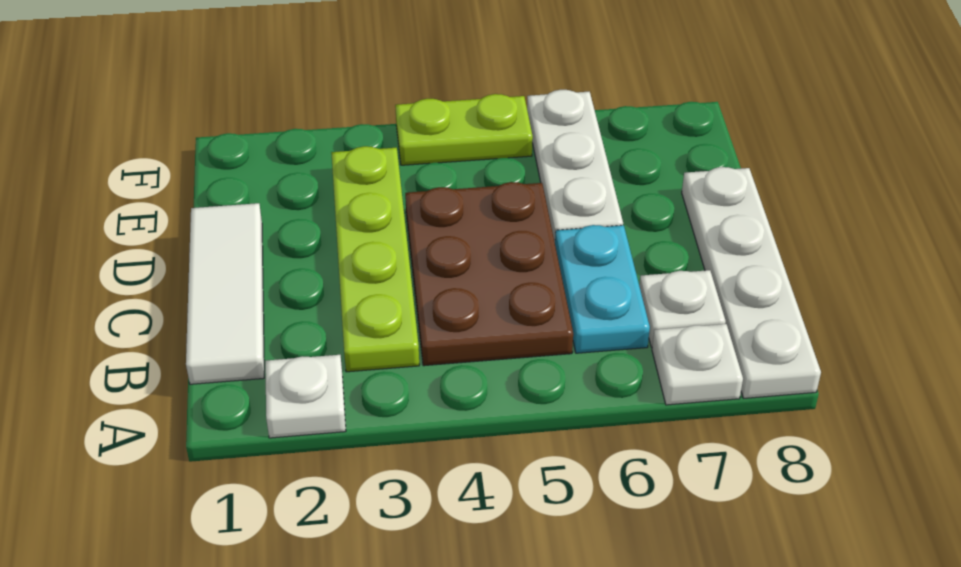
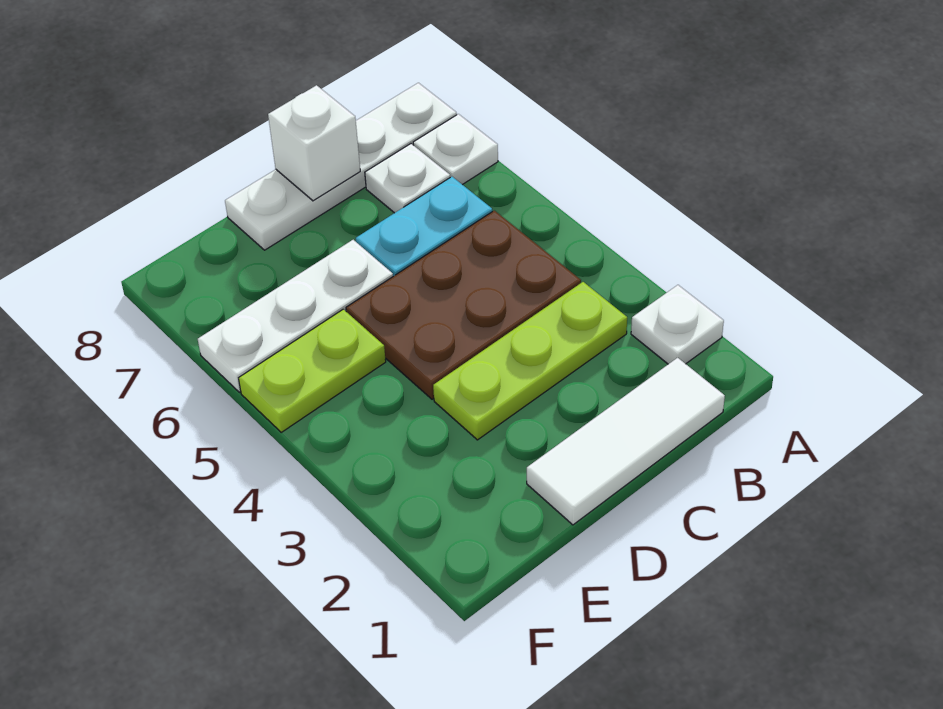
lime plate B3:E3 level 1 -> lime plate B3:D3 level 1
none -> white brick C8 level 2
lime plate F4:F5 level 1 -> lime plate E5:F5 level 1

